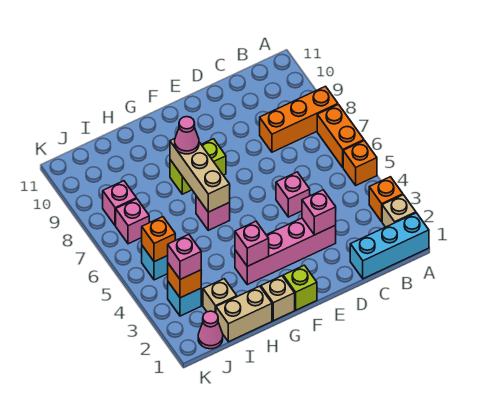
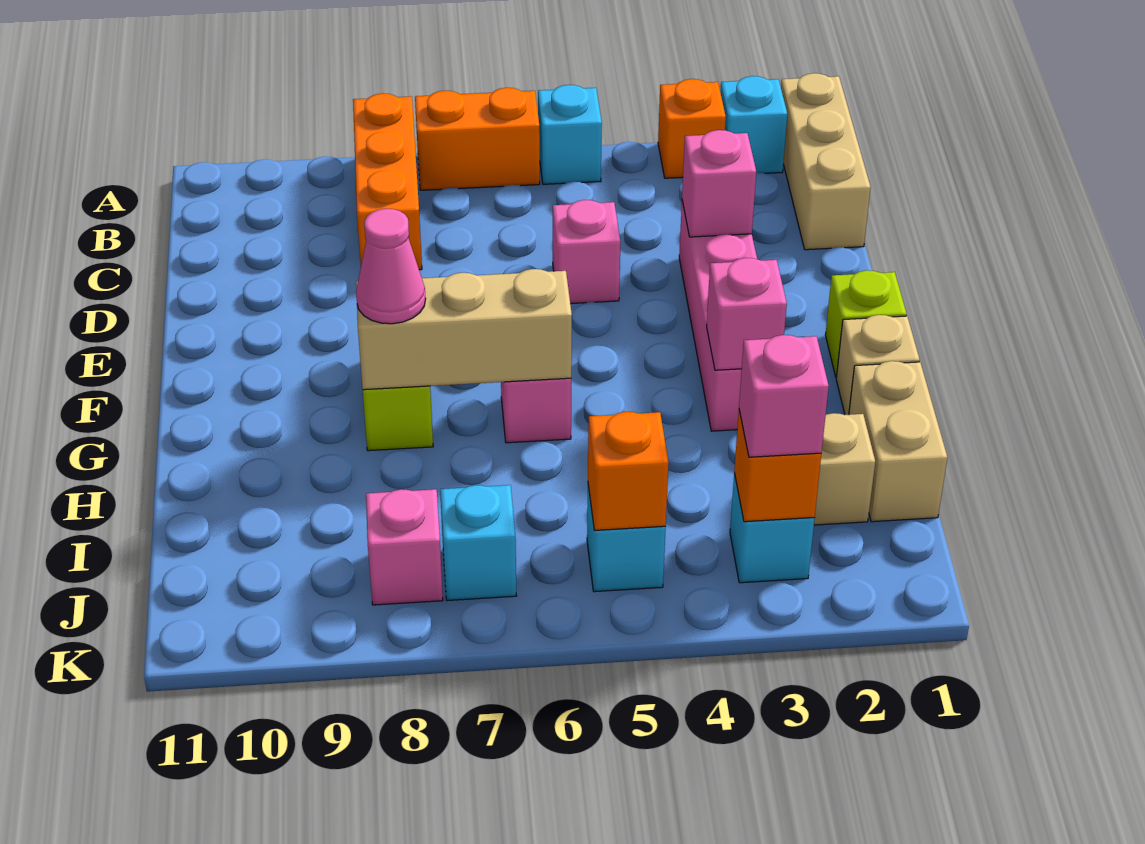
cyan brick A1:C1 level 1 -> tan brick A1:C1 level 1
tan brick A2 level 1 -> cyan brick A2 level 1
orange brick A5 level 1 -> cyan brick A5 level 1
pink cone J1 level 1 -> none
pink brick J7 level 1 -> cyan brick J7 level 1

